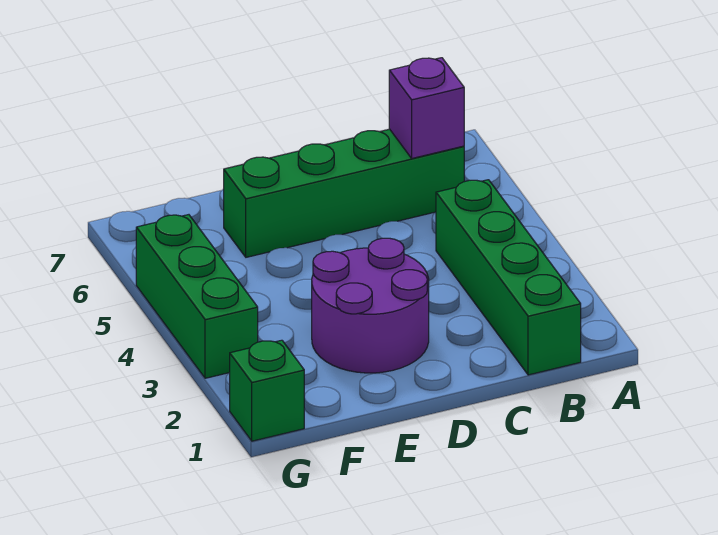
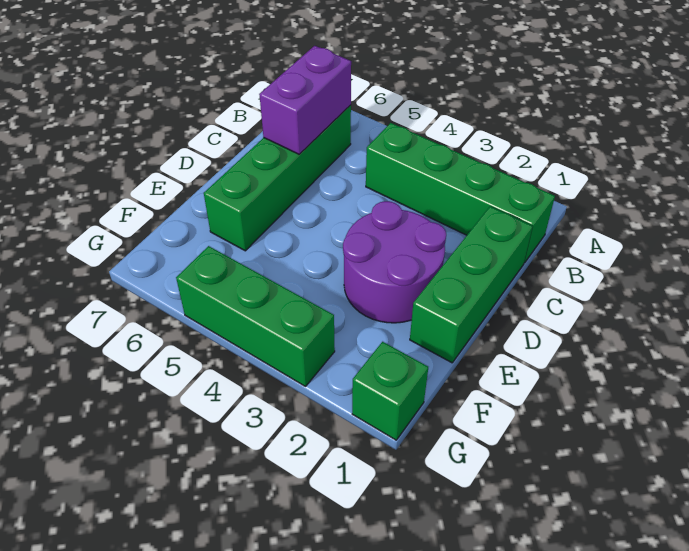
purple brick B6 level 2 -> purple brick B6:C6 level 2
none -> green brick C1:E1 level 1

